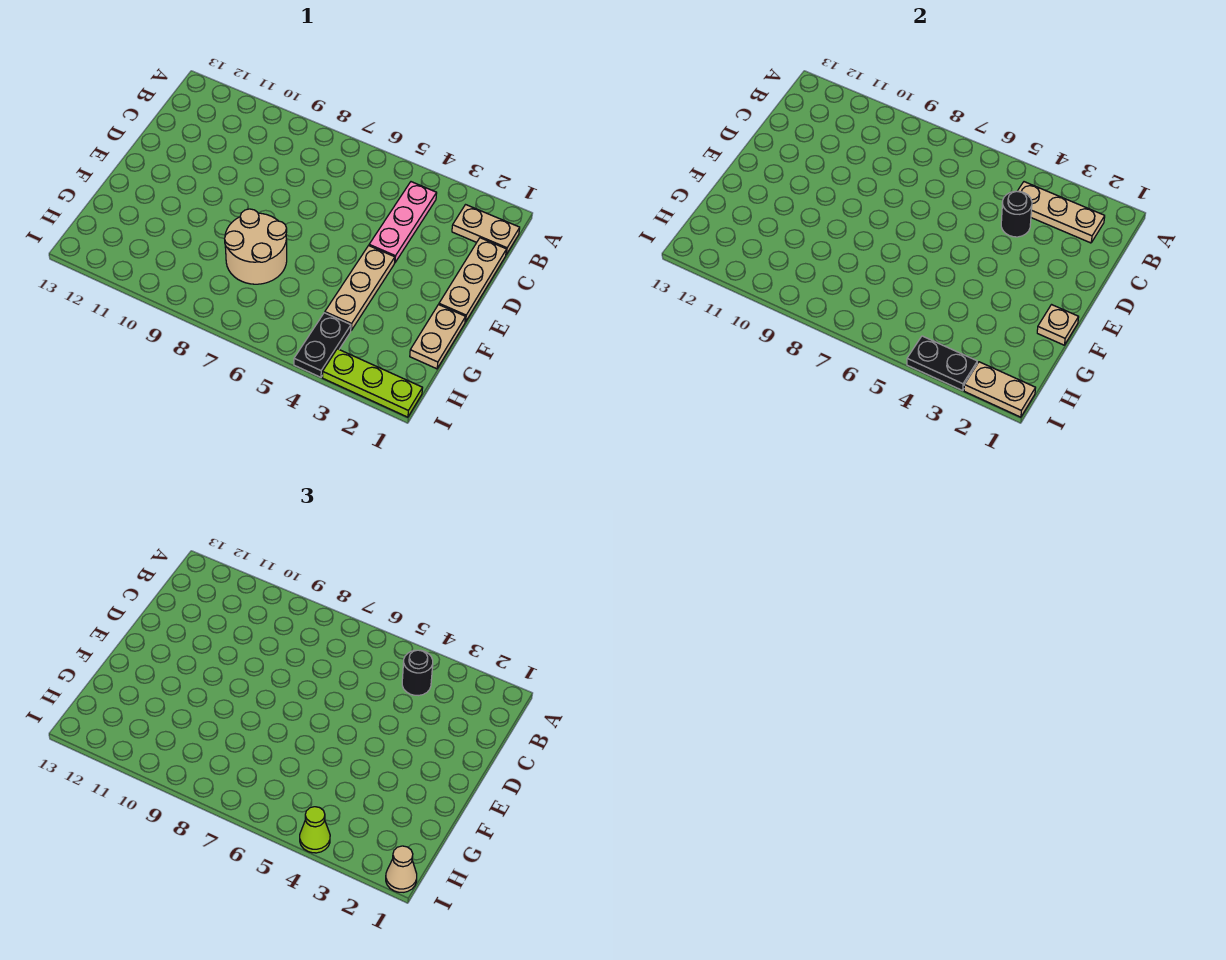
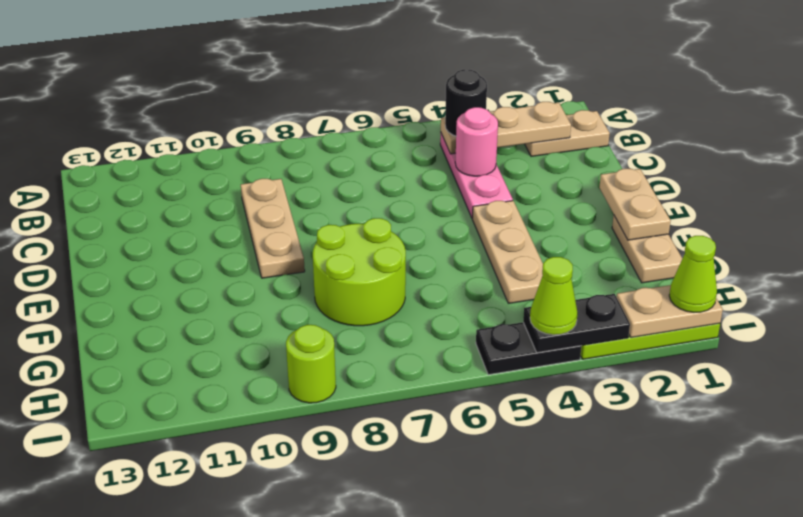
tan plate C1:E1 level 1 -> tan plate C9:E9 level 1
black round brick C4 level 2 -> pink round brick C4 level 2
tan plate F1 level 2 -> tan plate E1:F1 level 2
tan round brick F7:G8 level 1 -> lime round brick F7:G8 level 1
black plate H4:I4 level 1 -> black plate I4:I5 level 1
tan cone I1 level 3 -> lime cone I1 level 3
none -> lime round brick I9 level 1

